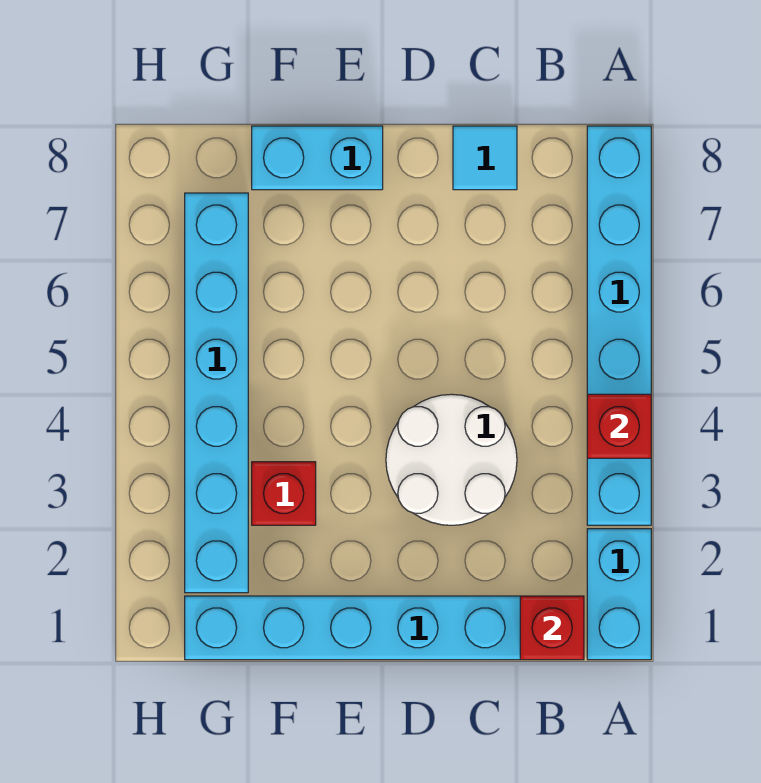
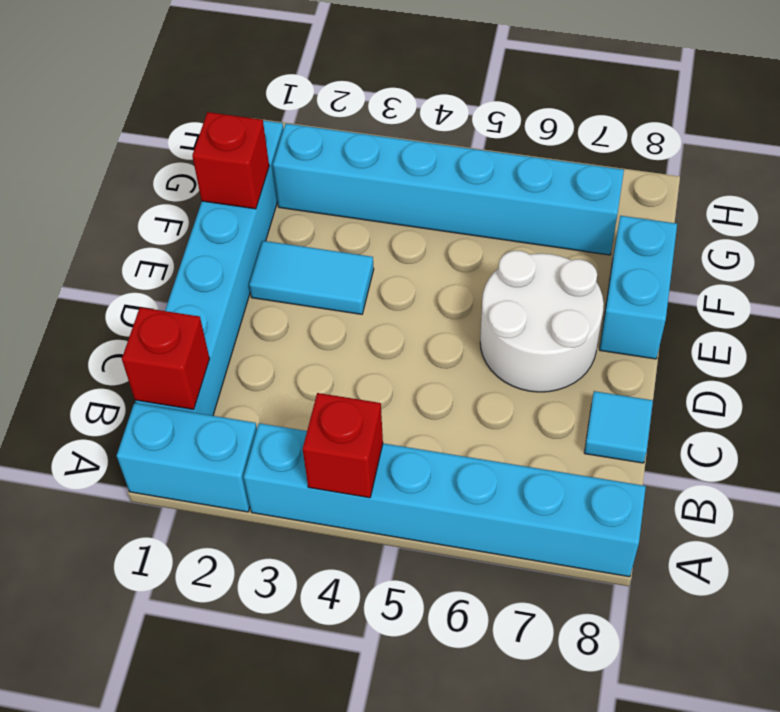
white round brick C3:D4 level 1 -> white round brick D6:E7 level 1
none -> cyan tile E2:E3 level 1
red brick F3 level 1 -> red brick F1 level 2

